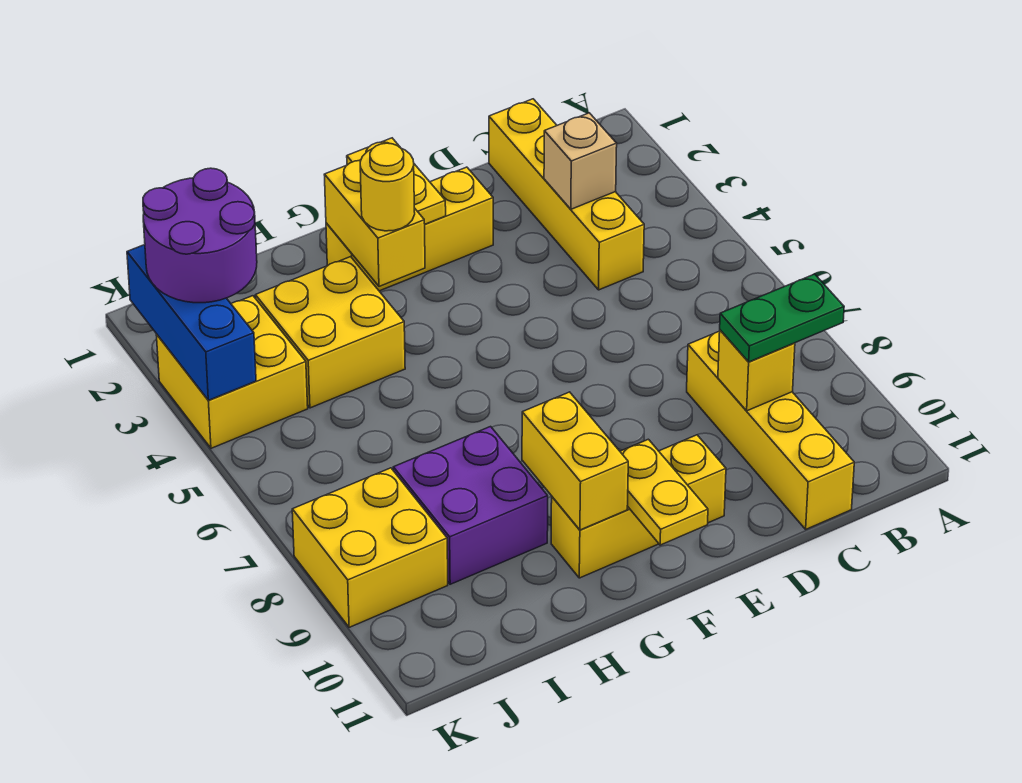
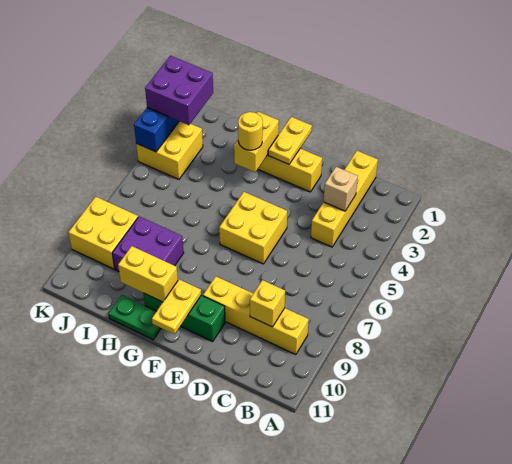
green plate B9:C9 level 3 -> green plate G11:H11 level 1
yellow brick C8:C11 level 1 -> yellow brick B9:E9 level 1
yellow brick E10:G10 level 1 -> green brick E10:G10 level 1
yellow brick G9:G10 level 2 -> yellow brick G10:H10 level 2
yellow brick H3:I4 level 1 -> yellow brick E5:F6 level 1
purple round brick J2:K3 level 3 -> purple brick J2:K3 level 3

